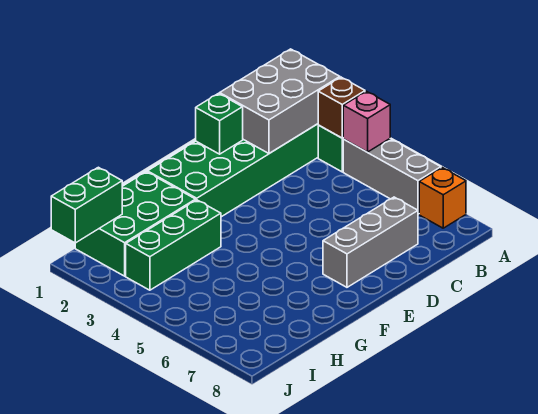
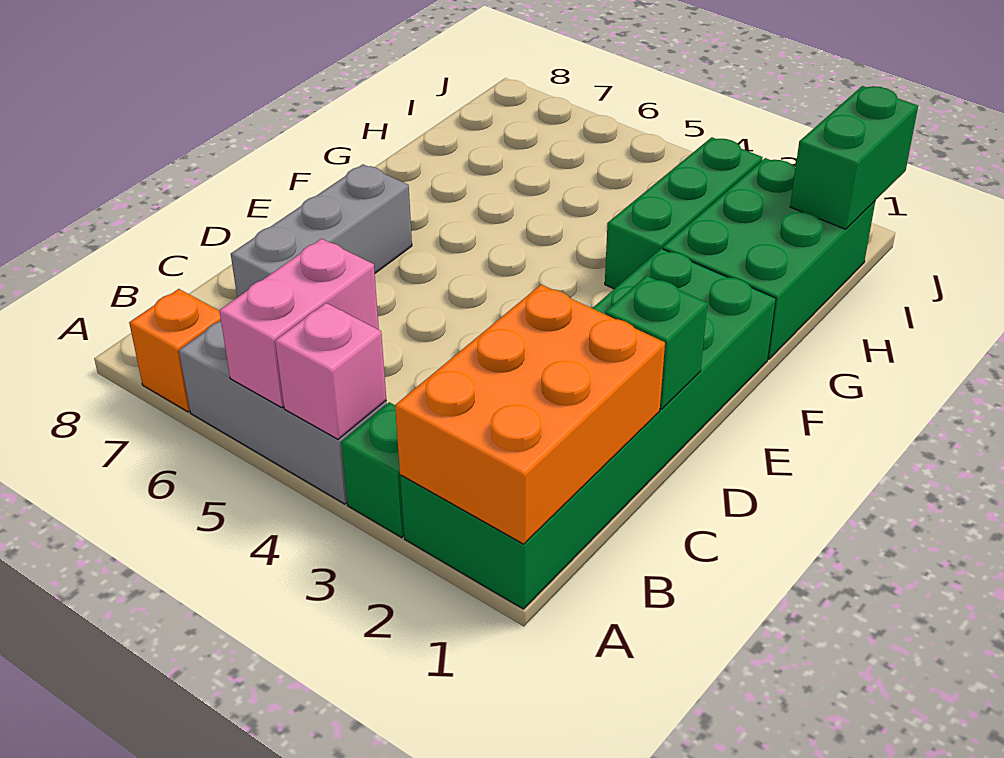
grey brick A1:C2 level 2 -> orange brick A1:C2 level 2
brown brick A3 level 2 -> none
none -> pink brick A5:B5 level 2

